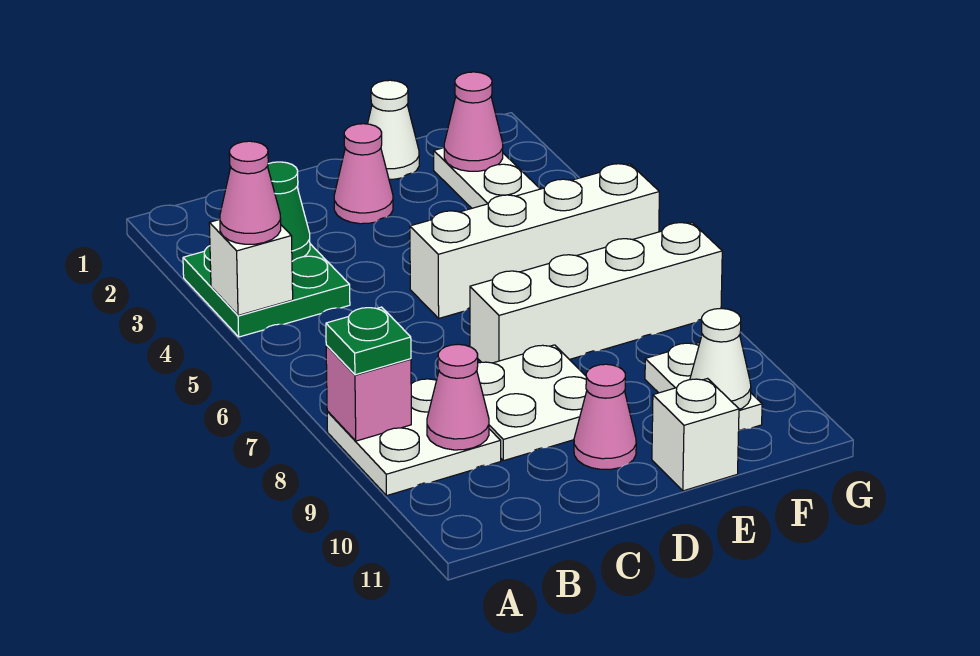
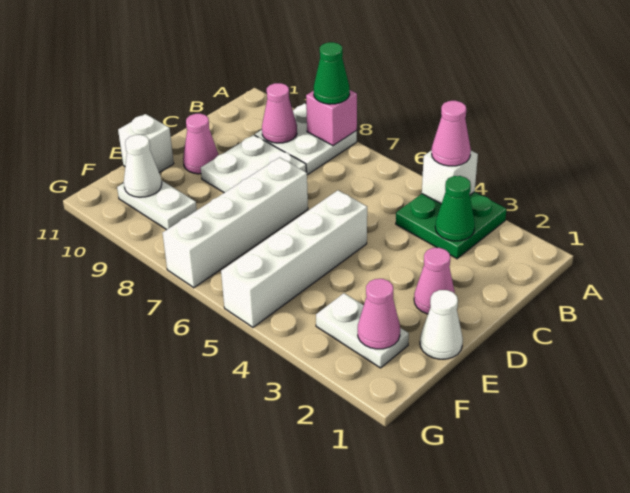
green plate A8 level 3 -> green cone A8 level 3

